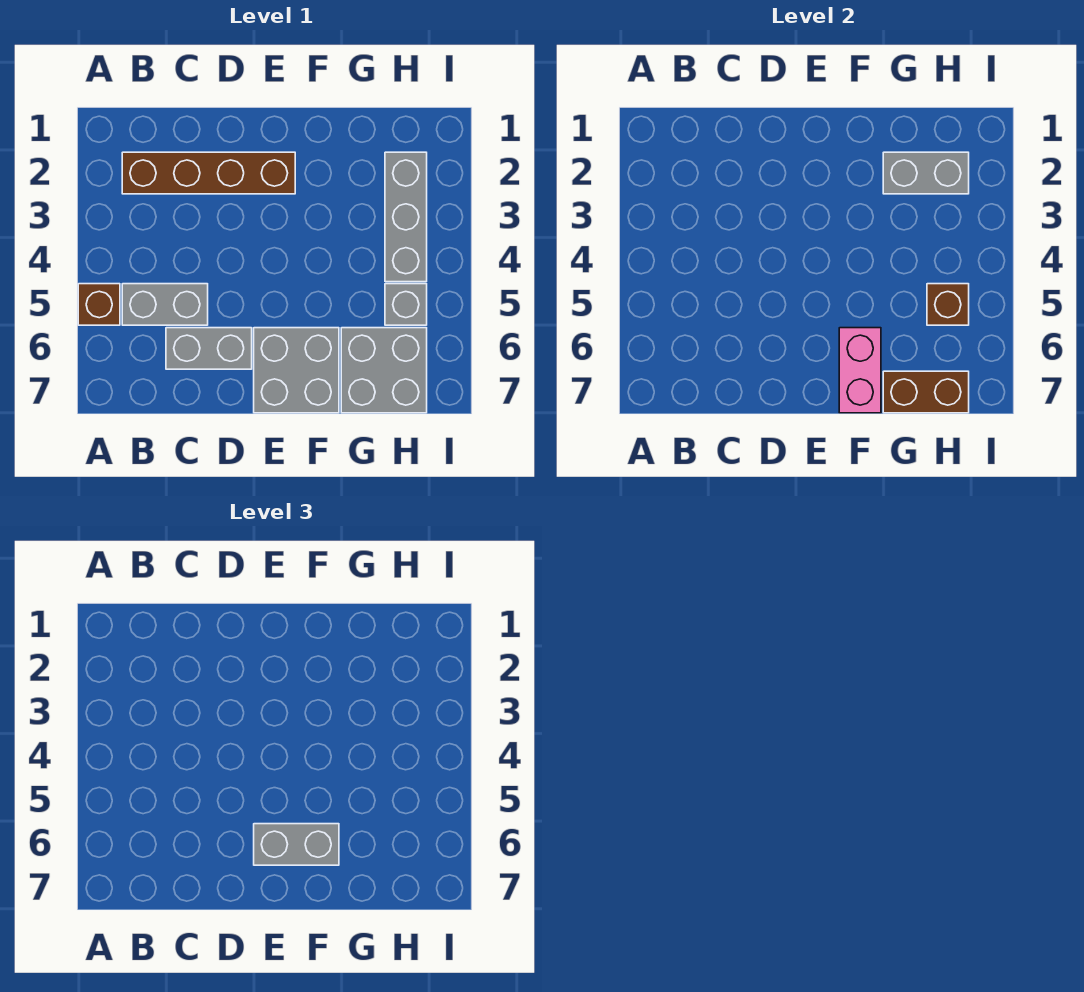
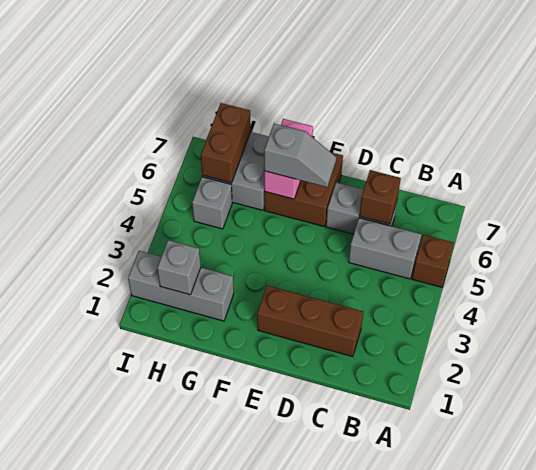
brown brick B2:E2 level 1 -> brown brick C2:E2 level 1
grey brick E6:F7 level 1 -> brown brick E6:F7 level 1
grey brick E6:F6 level 3 -> grey slope E6:F6 level 3 top F
grey brick G2:H2 level 2 -> grey brick H2 level 2
brown brick G7:H7 level 2 -> brown brick H6:H7 level 2
grey brick H2:H4 level 1 -> grey brick G2:I2 level 1
brown brick H5 level 2 -> brown brick C6 level 2

